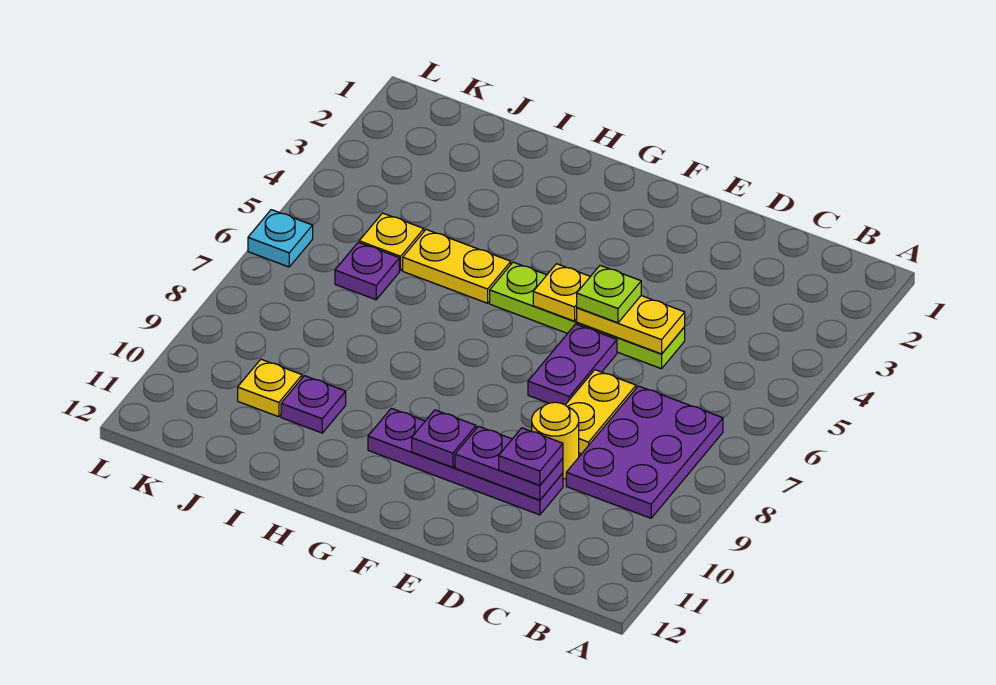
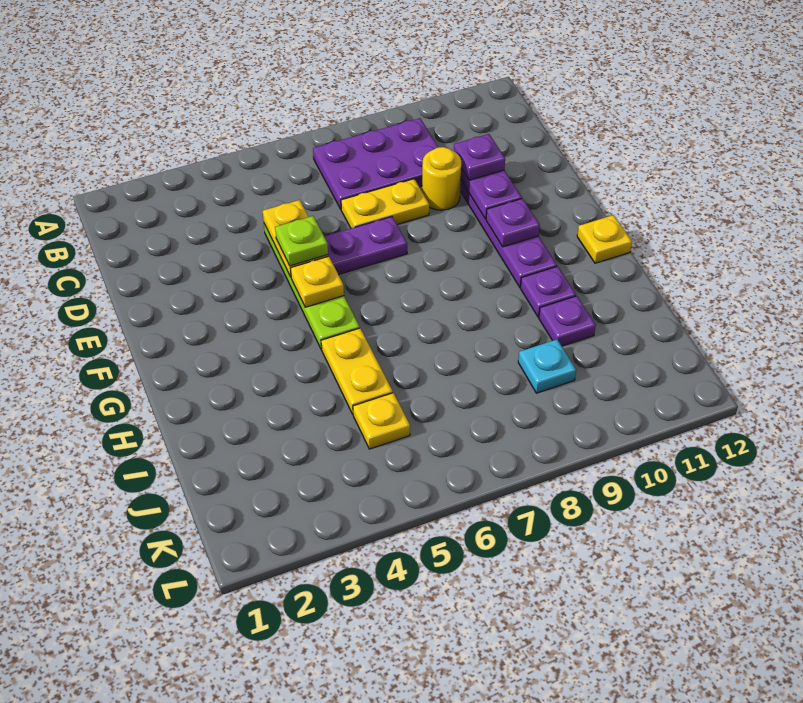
purple plate J6 level 1 -> purple plate H10 level 1
yellow plate J10 level 1 -> yellow plate G12 level 1
cyan plate L6 level 1 -> cyan plate J9 level 1

